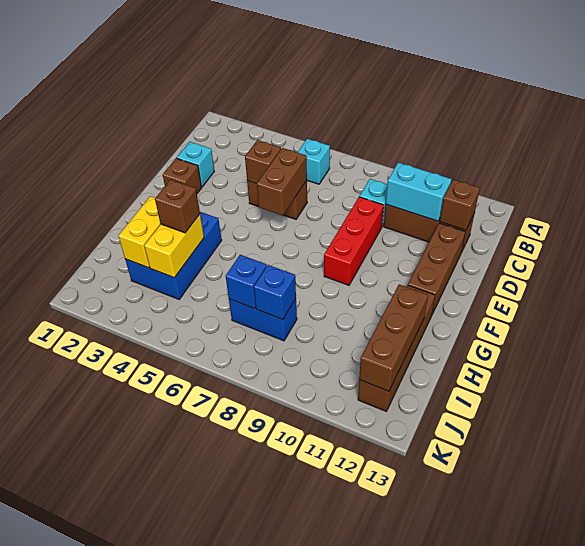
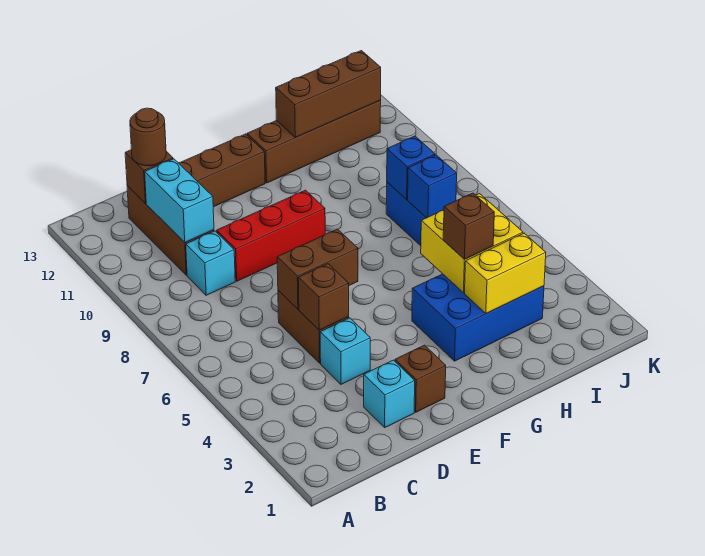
cyan brick B6 level 1 -> cyan brick D4 level 1
none -> brown round brick C12 level 3
yellow brick H4:I4 level 2 -> yellow brick H4:I5 level 2

